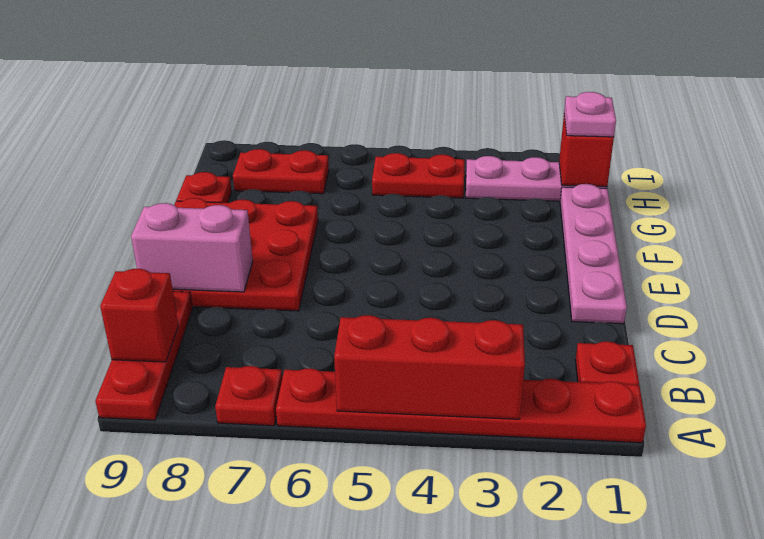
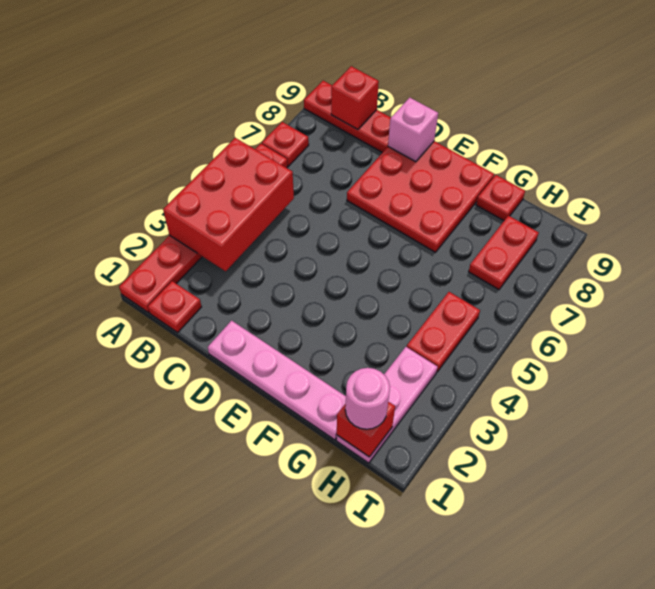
red brick A3:A5 level 2 -> red brick A3:B5 level 2
pink brick D8:D9 level 2 -> pink brick D9 level 2
pink plate H1 level 3 -> pink round brick H1 level 3

